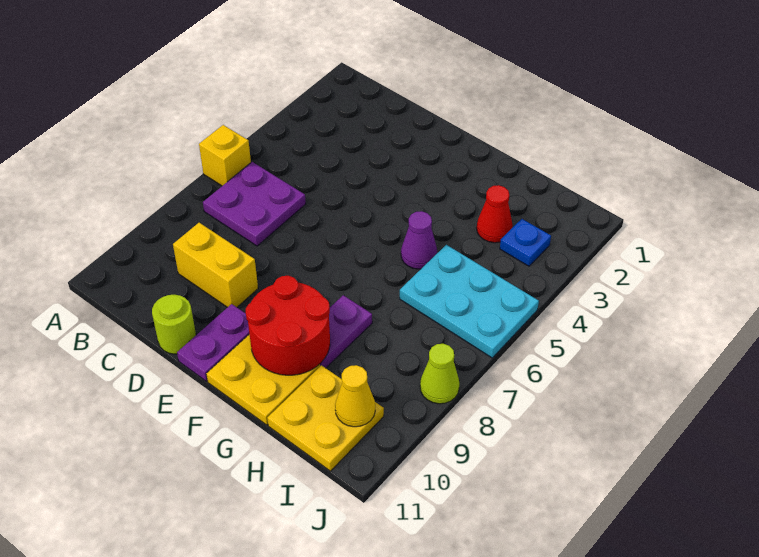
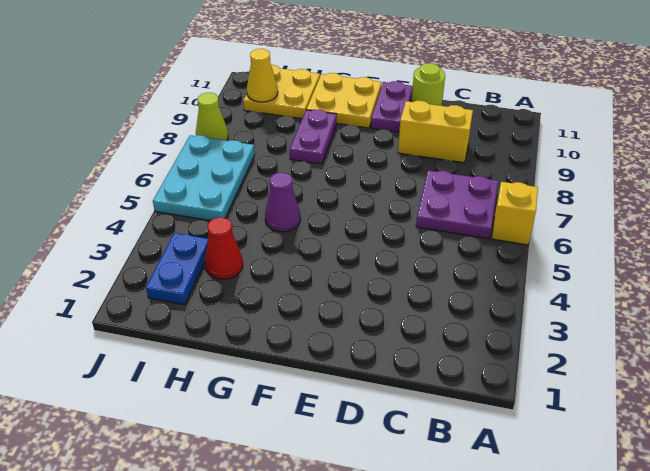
red round brick F9:G10 level 2 -> none
cyan plate H5:J6 level 1 -> cyan plate I5:J7 level 1
blue plate I3 level 1 -> blue plate I2:I3 level 1

